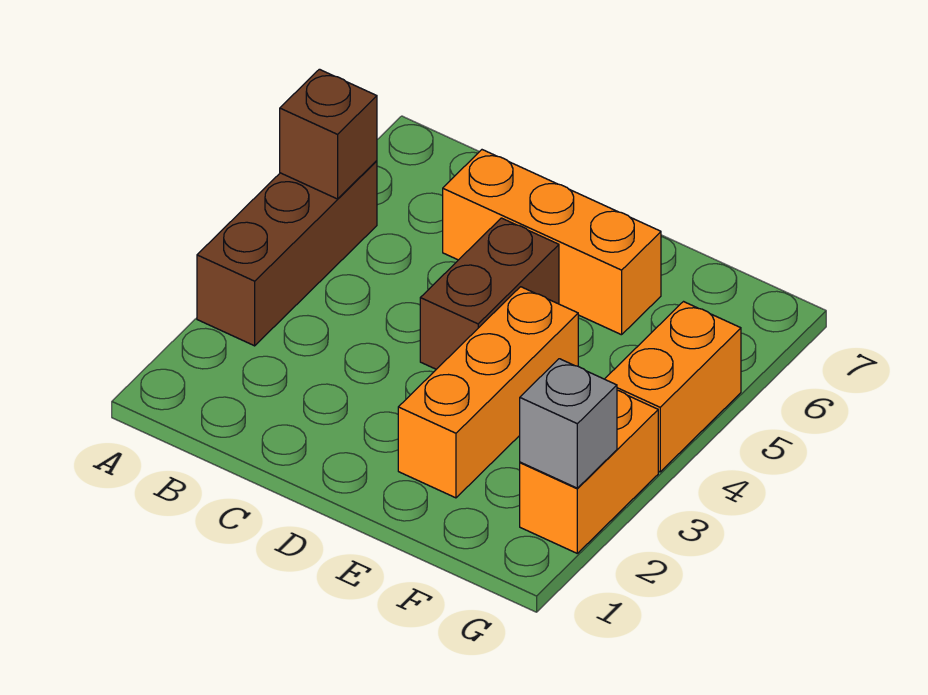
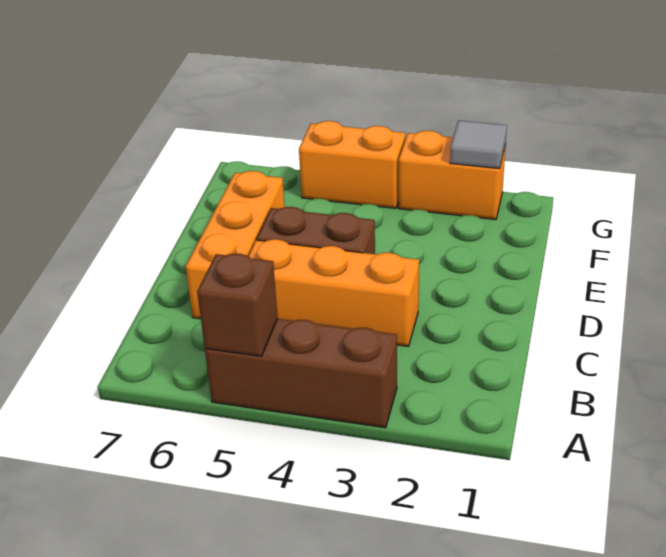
orange brick E2:E4 level 1 -> orange brick C3:C5 level 1
grey brick G2 level 2 -> grey tile G2 level 2

